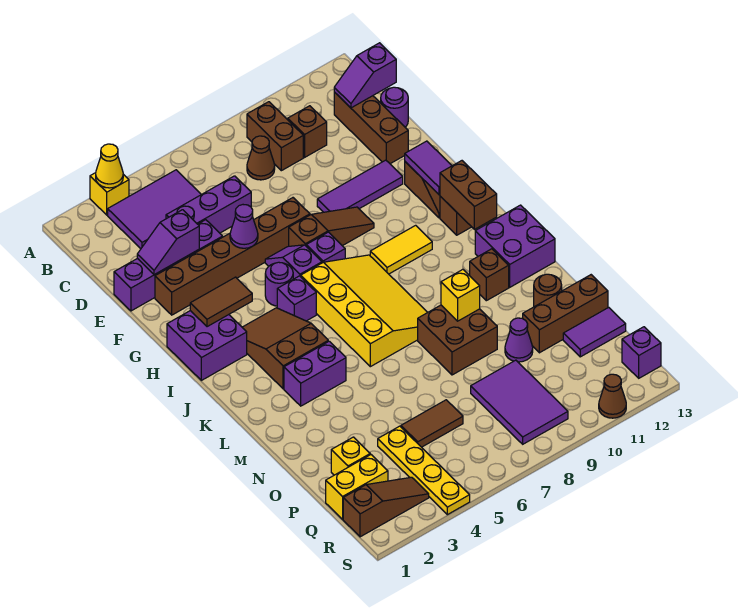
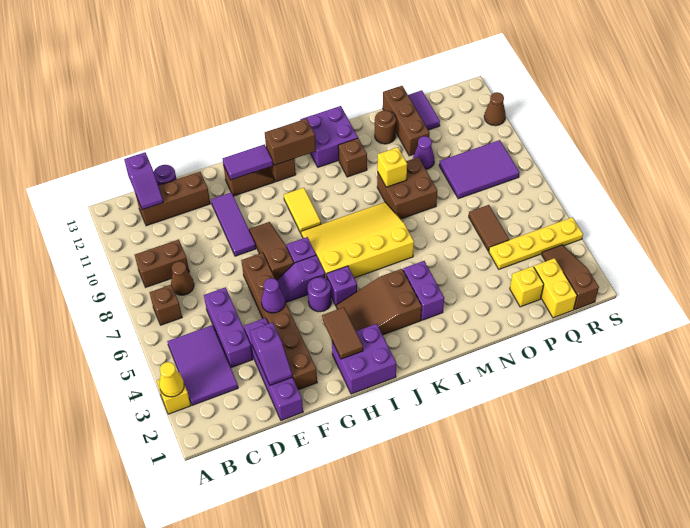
brown brick C10 level 1 -> brown brick B7 level 1
purple brick R13 level 1 -> none

